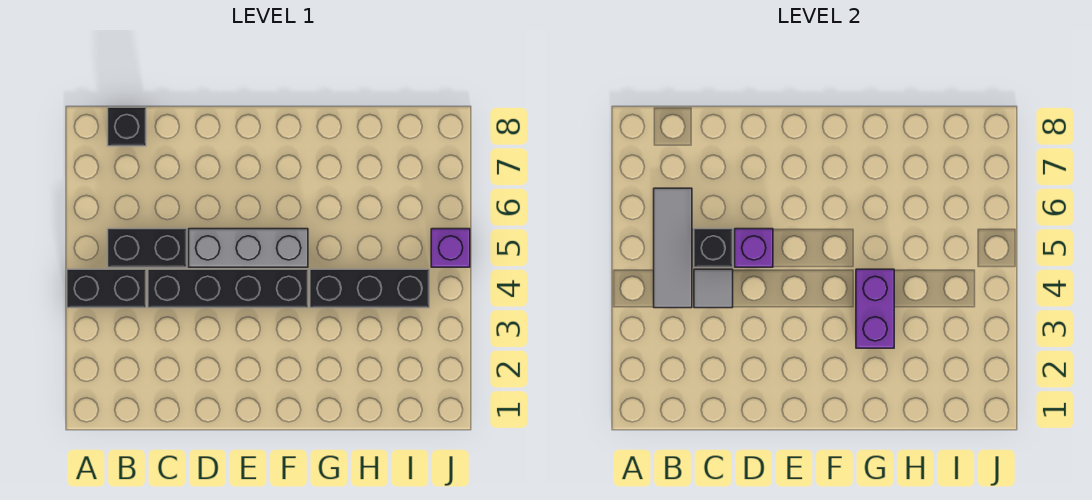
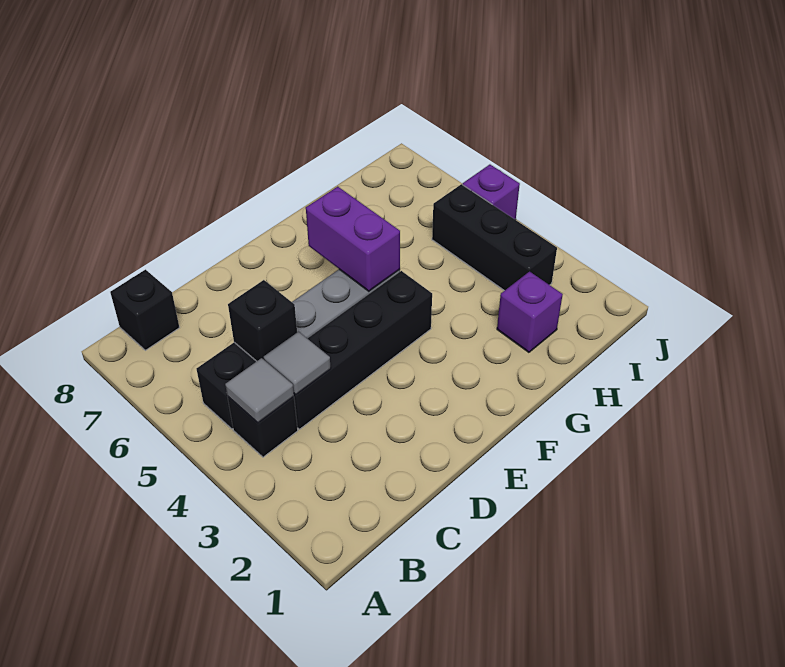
black brick A4:B4 level 1 -> black brick B4 level 1
grey tile B4:B6 level 2 -> grey tile B4 level 2
purple brick D5 level 2 -> purple brick H2 level 1
purple brick G3:G4 level 2 -> purple brick F5:F6 level 2
black brick G4:I4 level 1 -> black brick I3:I5 level 1

